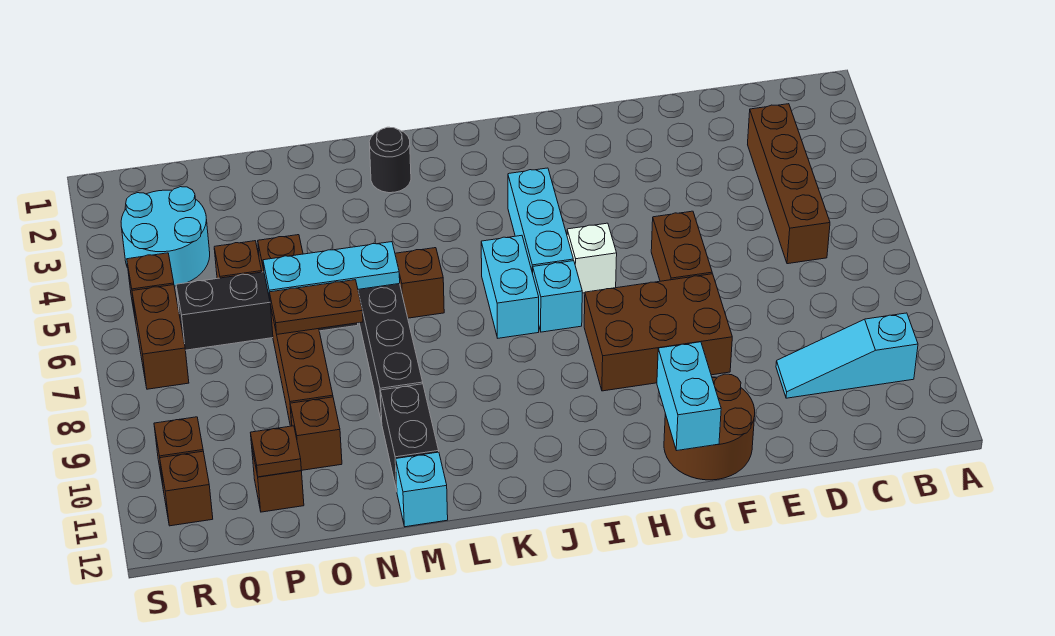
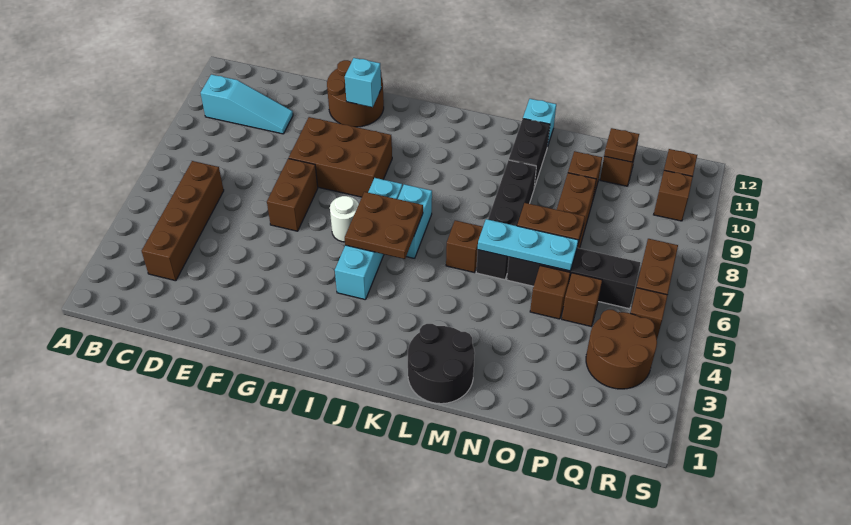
cyan brick G11:G12 level 2 -> cyan brick G11 level 2
white brick H6 level 1 -> white round brick H6 level 1
none -> brown plate I5:J6 level 2
black round brick L2 level 1 -> black round brick L1:M2 level 1
cyan round brick Q3:R4 level 1 -> brown round brick Q3:R4 level 1

